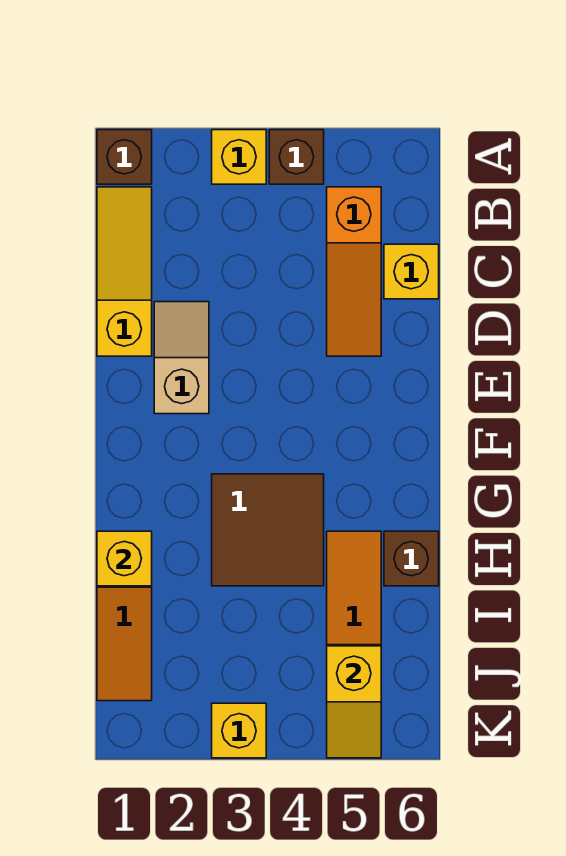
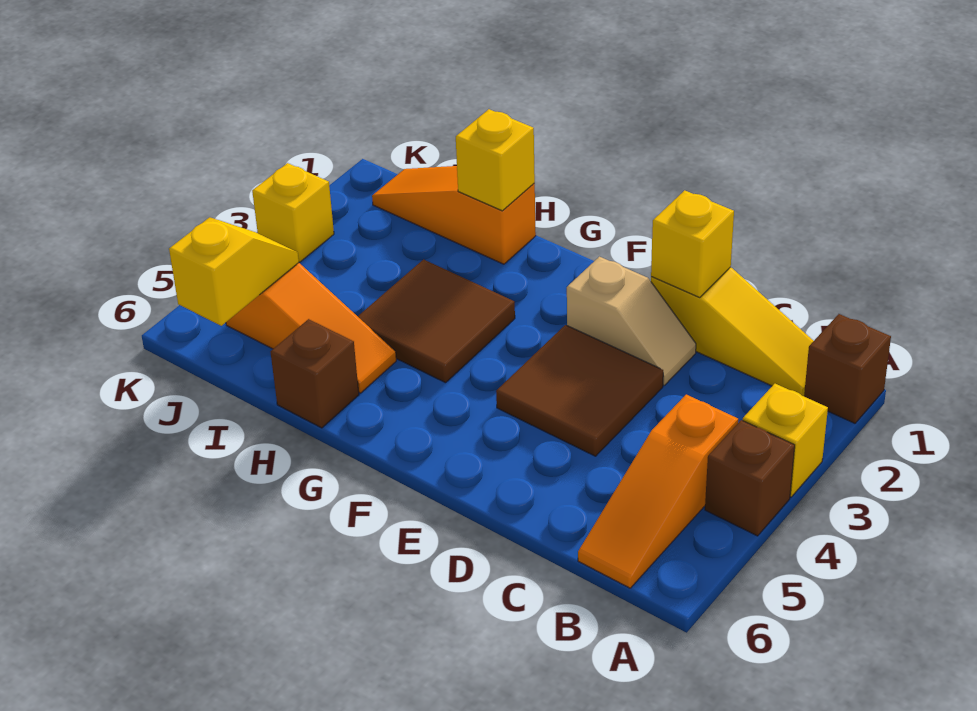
orange slope B5:D5 level 1 top B -> orange slope B4:B6 level 1 top 4
yellow brick C6 level 1 -> yellow brick D1 level 2
none -> brown tile D3:E4 level 1
yellow slope J5:K5 level 2 top J -> yellow slope J5:J6 level 2 top 6

